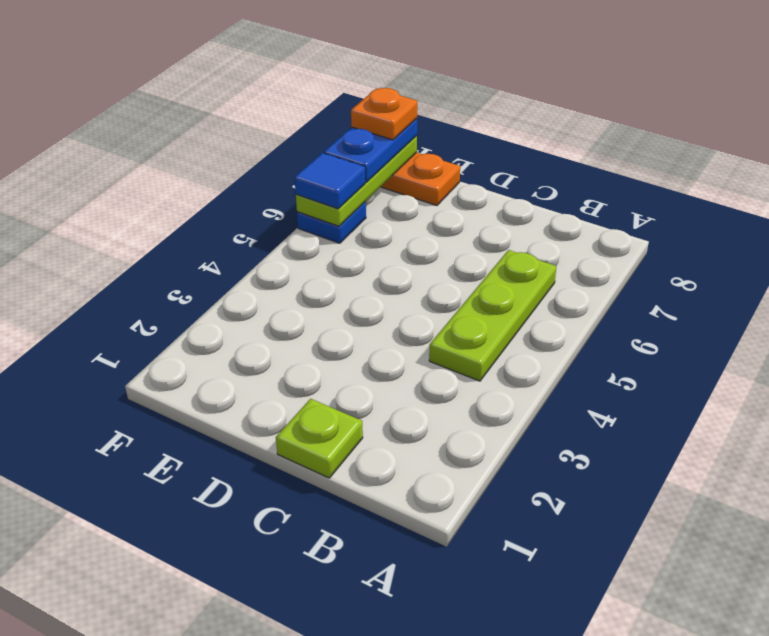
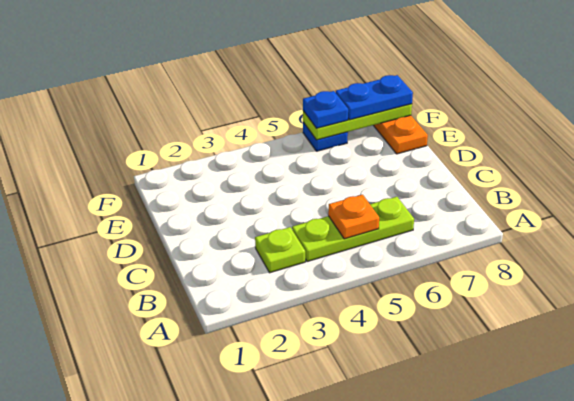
lime plate C1 level 1 -> lime plate B3 level 1
blue tile F6 level 3 -> blue plate F6 level 3
orange plate F8 level 4 -> orange plate B5 level 2

